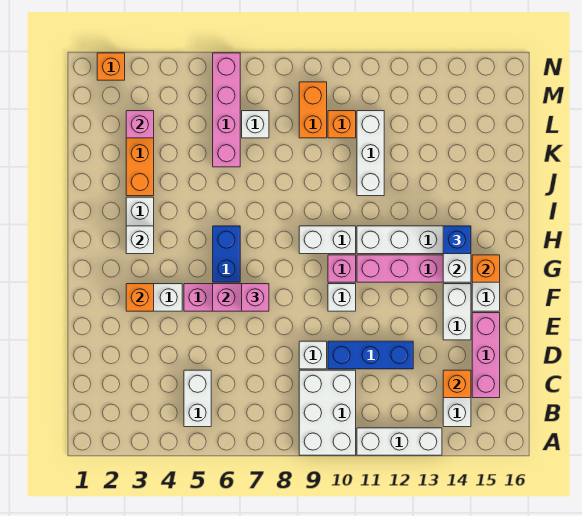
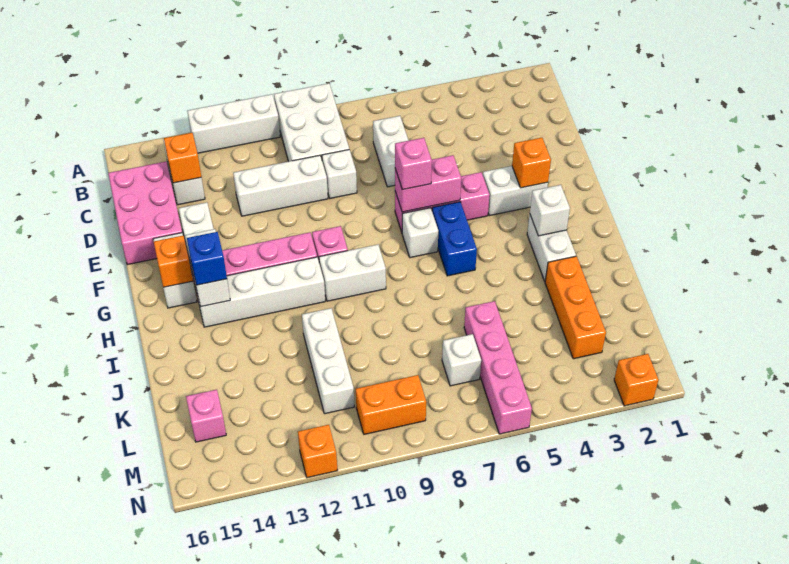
white brick B5:C5 level 1 -> white brick C7:D7 level 1
pink brick C15:E15 level 1 -> pink brick C15:E16 level 1
blue brick D10:D12 level 1 -> white brick D10:D12 level 1
white brick F10 level 1 -> white brick G7 level 1
pink brick L3 level 2 -> pink brick L15 level 1
orange brick L9:M9 level 1 -> orange brick M9:M10 level 1
orange brick L10 level 1 -> orange brick N12 level 1

